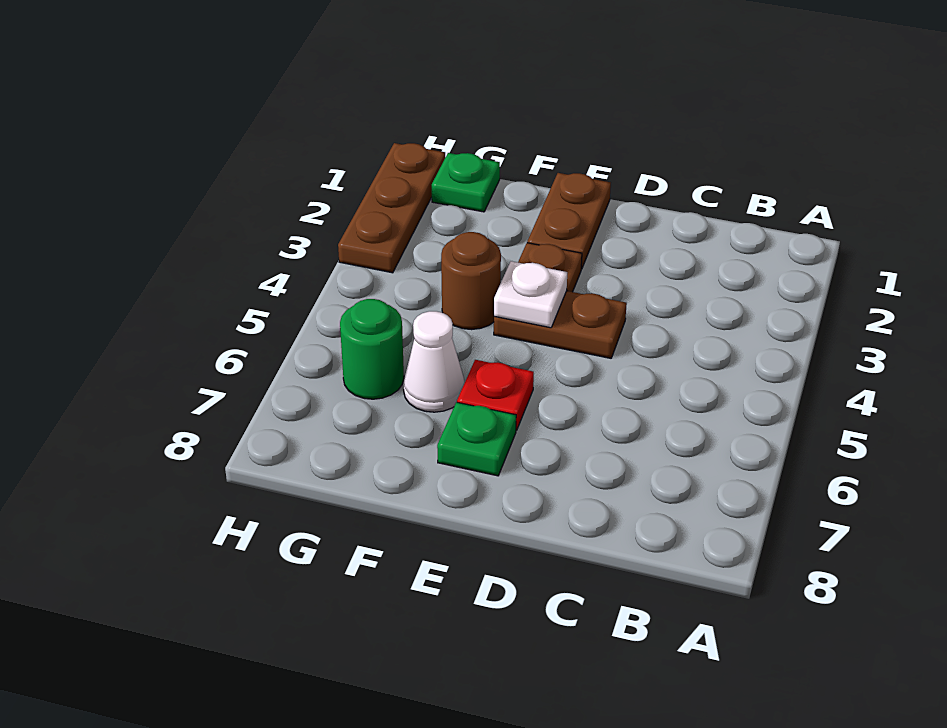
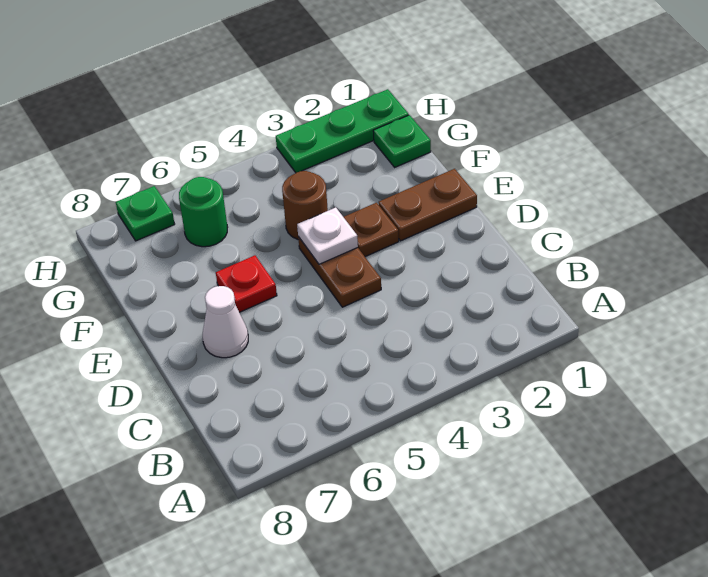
green plate E7 level 1 -> green plate H7 level 1
white cone F6 level 1 -> white cone D7 level 1
brown plate H1:H3 level 1 -> green plate H1:H3 level 1

